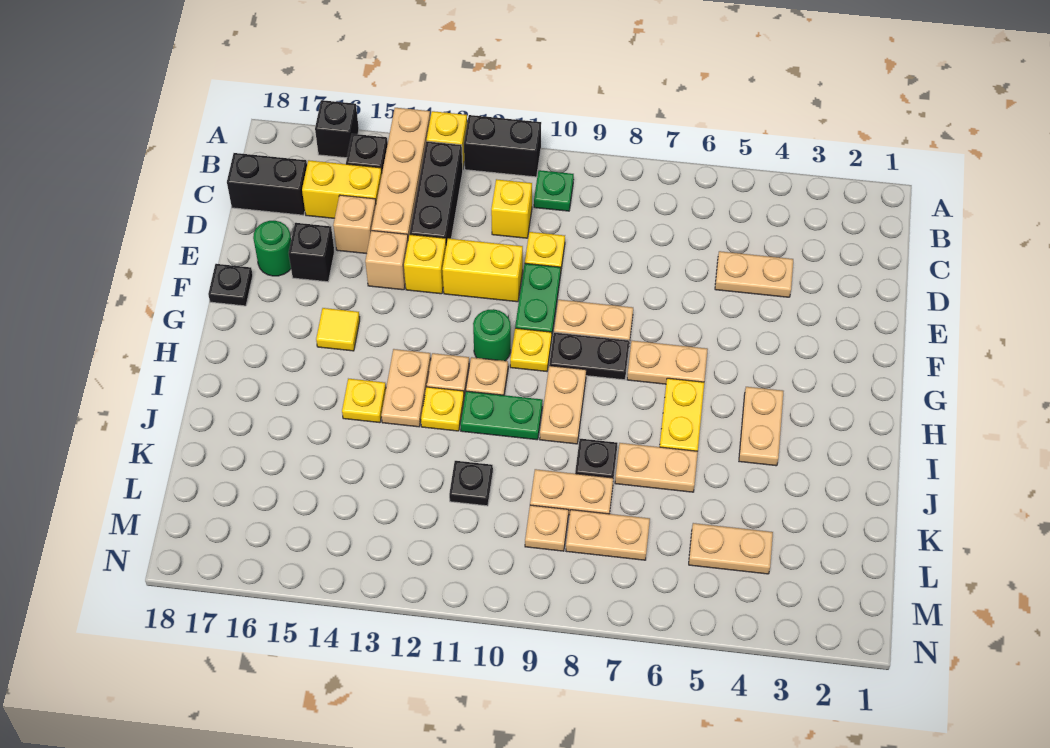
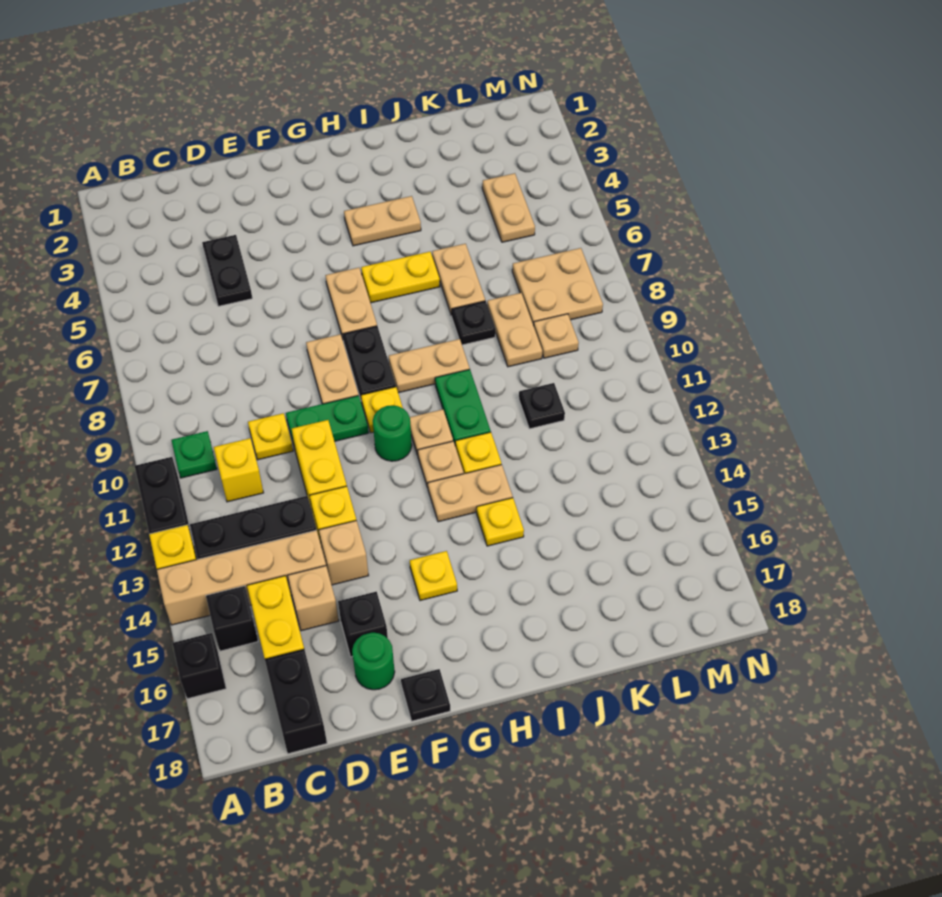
tan plate D4:D5 level 1 -> black plate D4:D5 level 1
yellow tile G15 level 1 -> yellow plate G15 level 1
tan plate L7:L8 level 1 -> tan plate L7:M8 level 1

